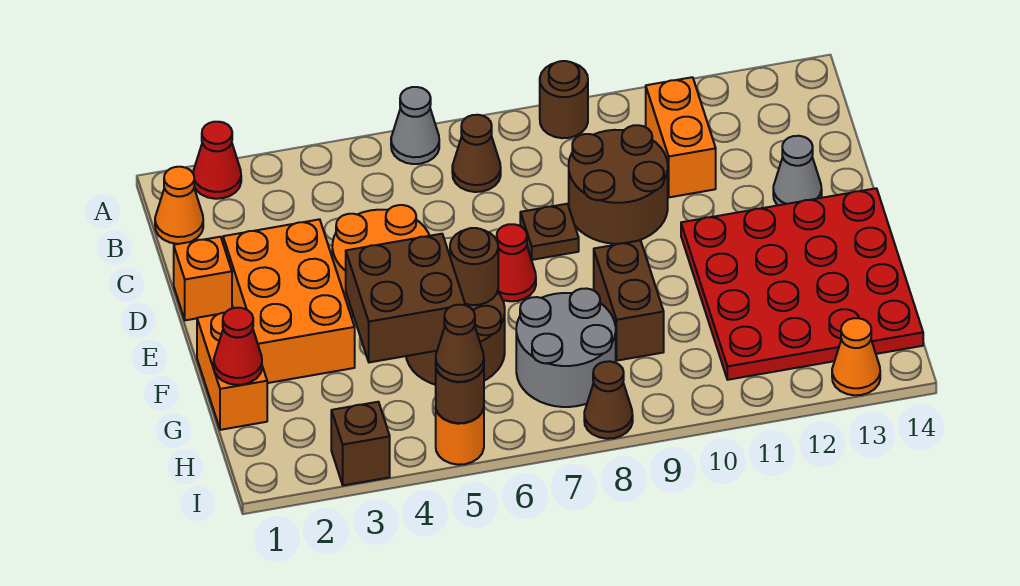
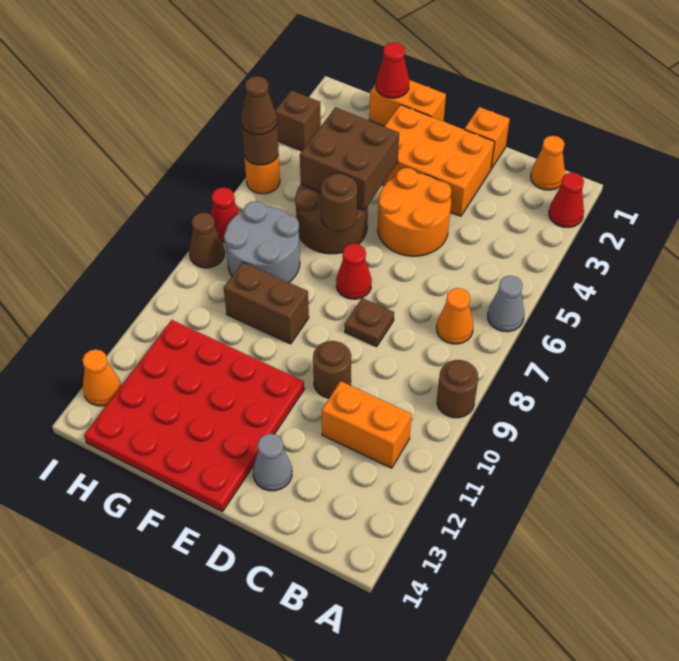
brown cone B7 level 1 -> orange cone B7 level 1
brown round brick C9:D10 level 1 -> brown round brick D10 level 1
none -> red cone I7 level 1

